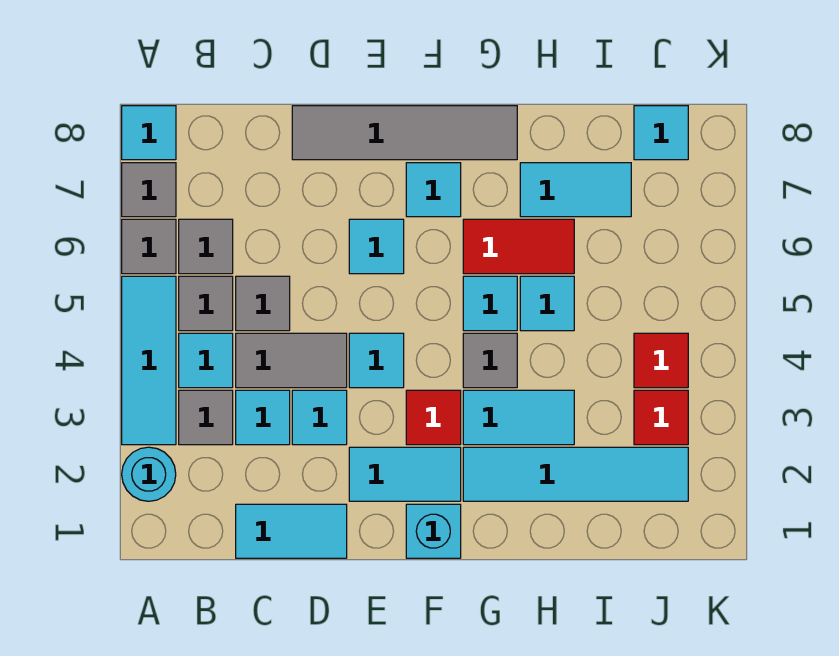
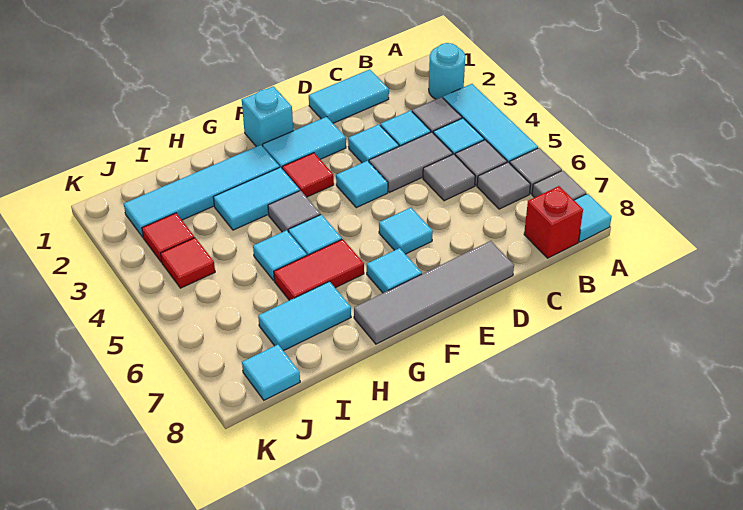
none -> red brick B8 level 1

